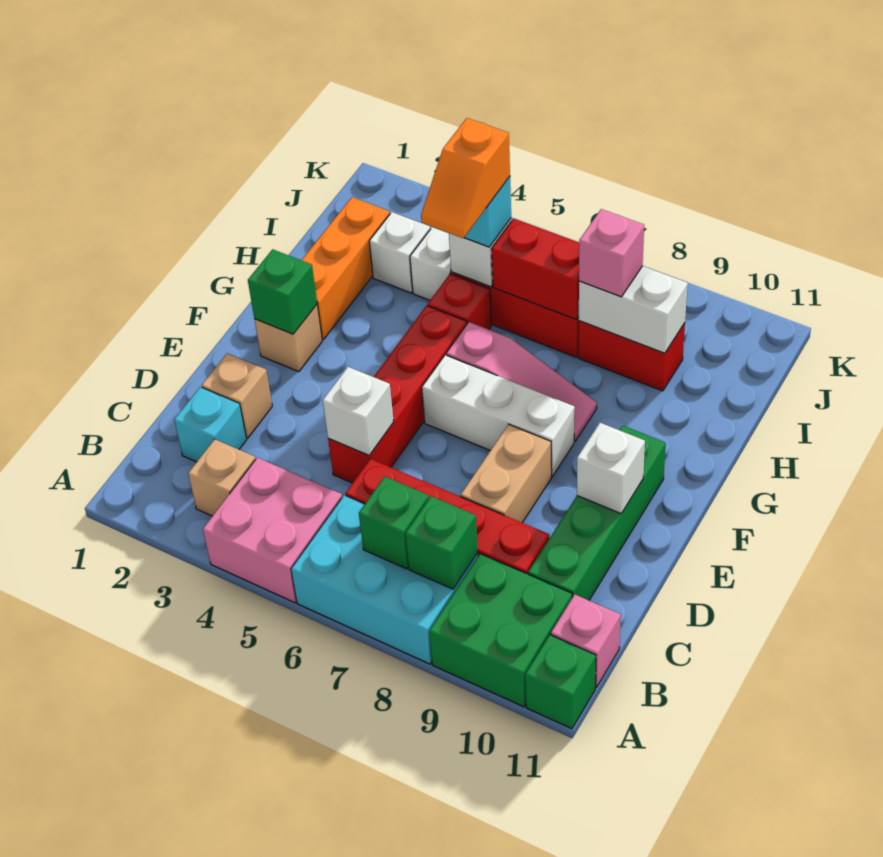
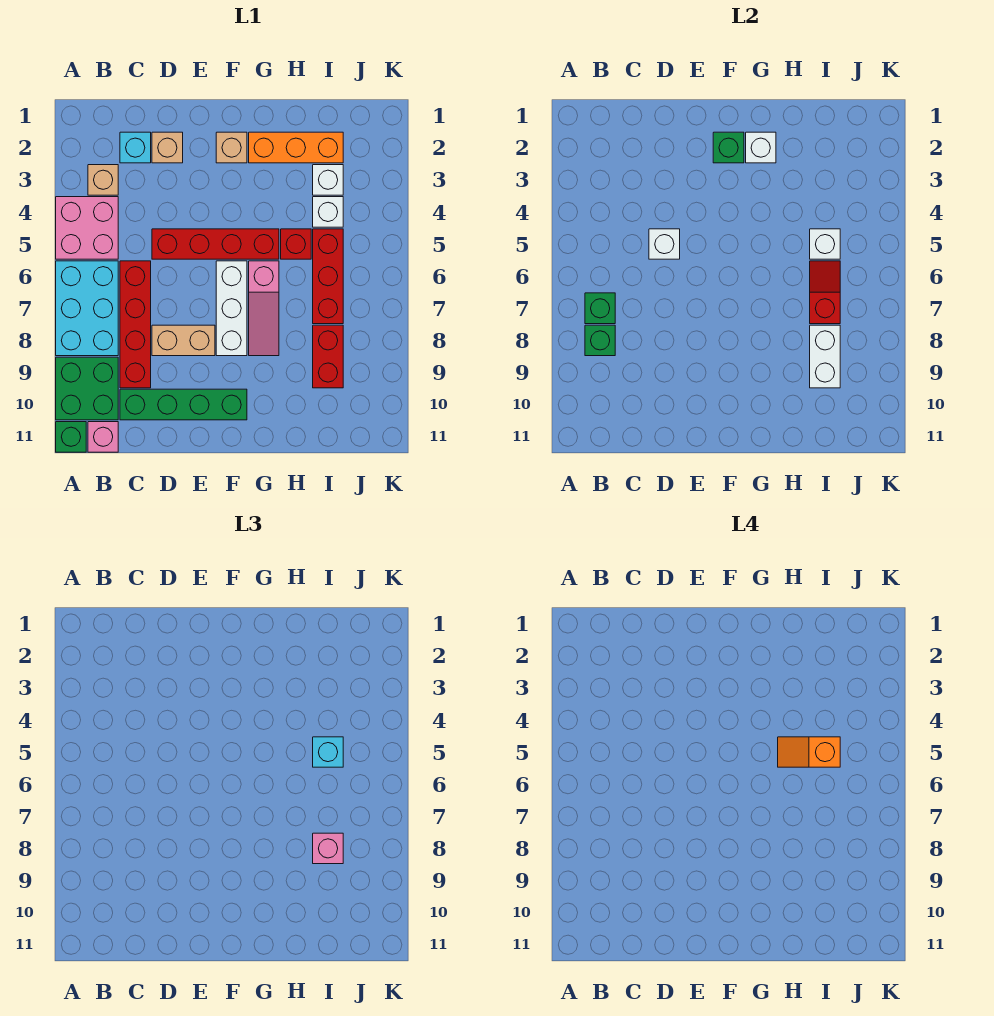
white brick E10 level 2 -> white brick G2 level 2
red brick I6:I7 level 2 -> red slope I6:I7 level 2 top 7

